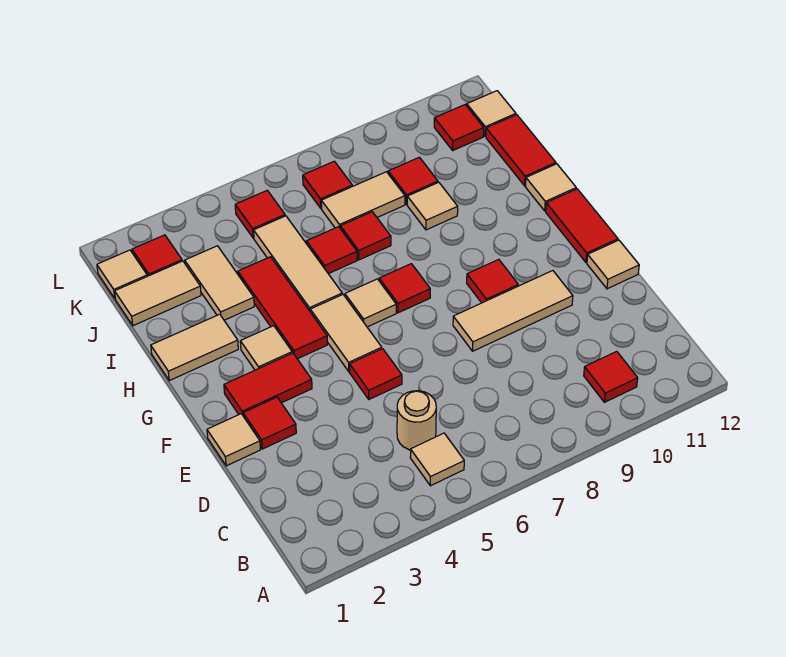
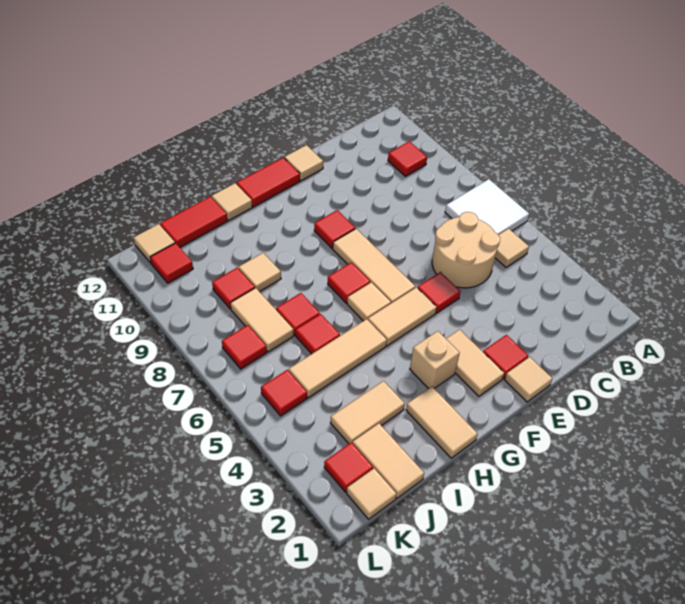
none -> white tile A6:B7 level 1
tan round brick C5 level 1 -> tan round brick C5:D6 level 1
tan tile E8:E10 level 1 -> tan tile F6:F8 level 1
red tile F2:F3 level 1 -> tan tile F2:F3 level 1
tan tile G3 level 1 -> tan brick G3 level 1
red tile G4:I4 level 1 -> none

